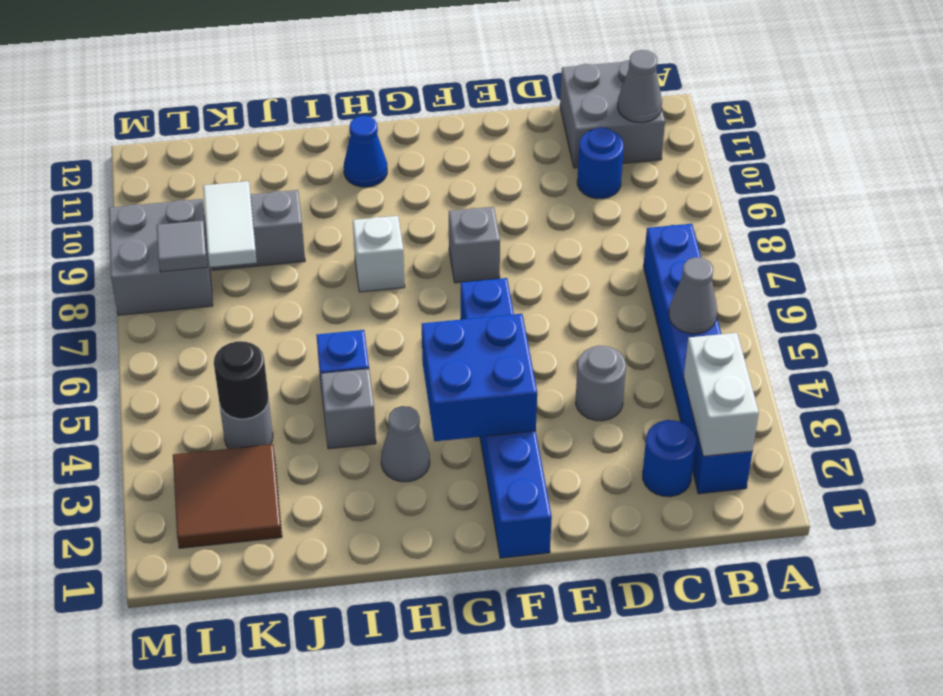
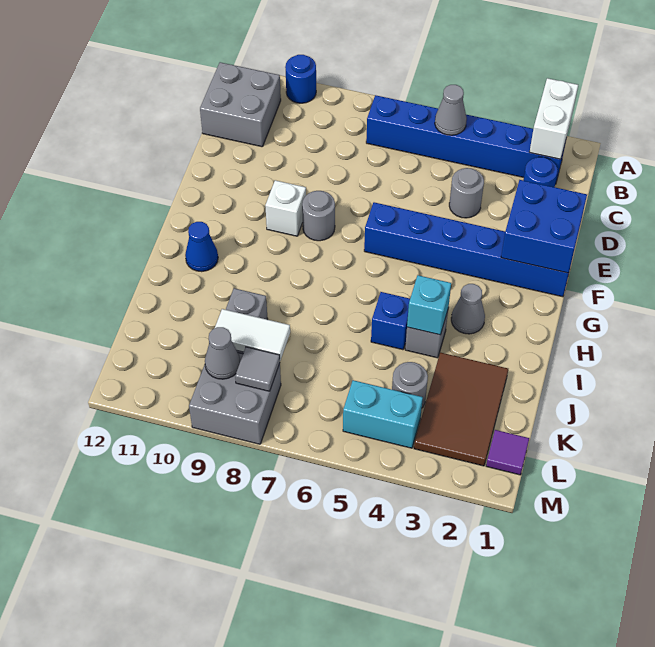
white brick B2:B3 level 2 -> white brick A2:B2 level 2
grey cone B11 level 2 -> grey cone L9 level 2
blue round brick C10 level 1 -> blue round brick A10 level 1
blue brick F3:G4 level 2 -> blue brick E1:F2 level 2
grey brick F8 level 1 -> grey round brick F8 level 1
white brick H8 level 1 -> white brick F9 level 1
none -> cyan brick I4 level 2
brown tile K2:L3 level 1 -> brown tile J2:L3 level 1
black round brick K4 level 2 -> none
none -> purple tile L1 level 1
none -> cyan brick L4:L5 level 1

